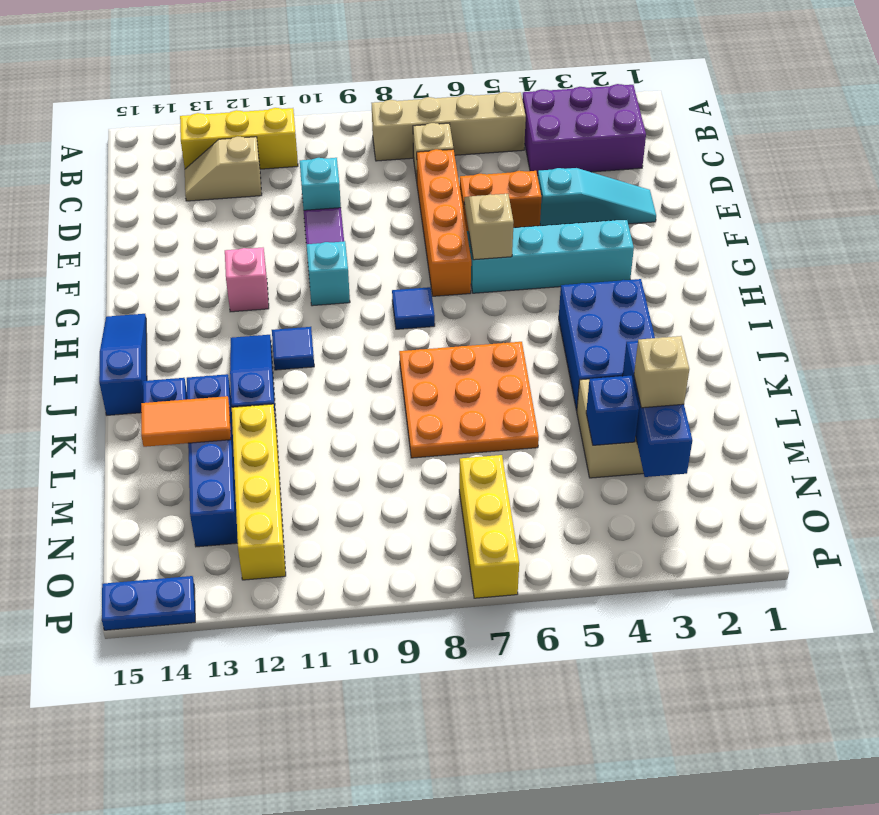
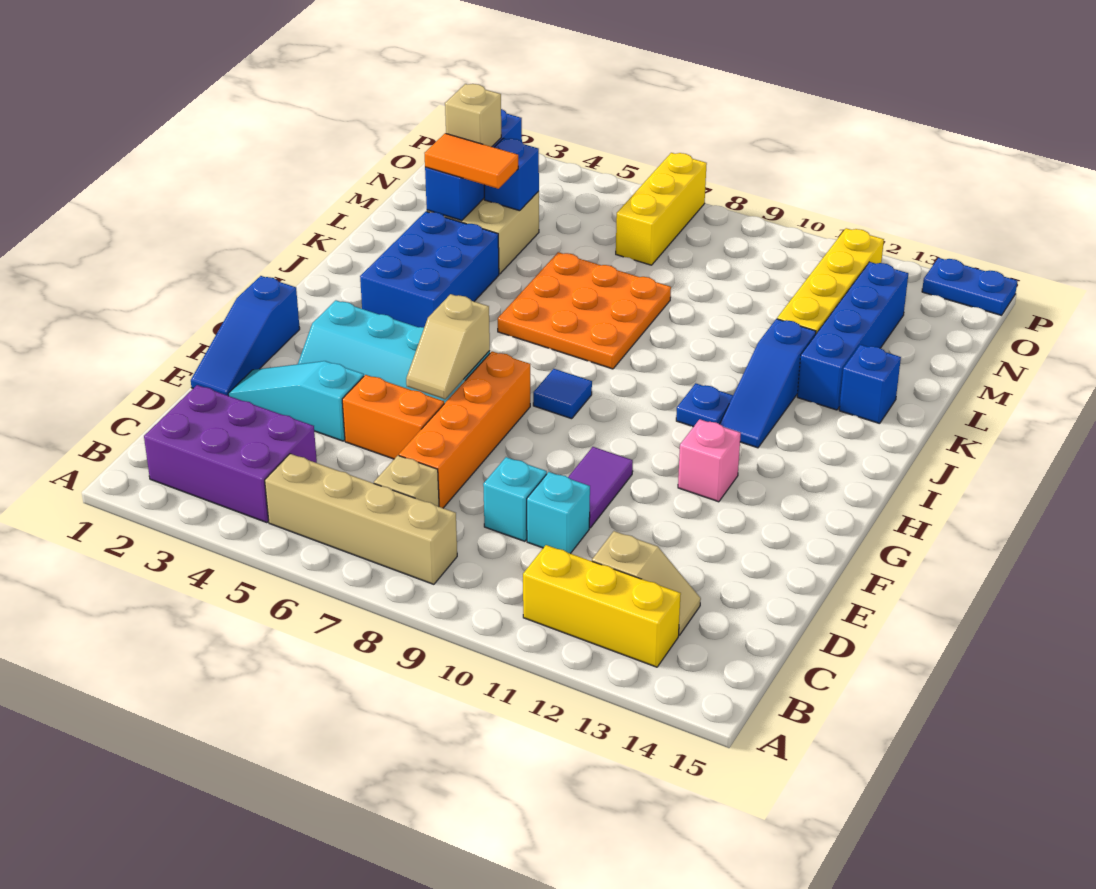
cyan brick G10 level 1 -> cyan brick D9 level 1
blue slope H15:J15 level 1 top J -> blue slope E1:G1 level 1 top G
blue tile I11 level 1 -> blue plate I11 level 1
orange tile L13:L14 level 2 -> orange tile L3:L4 level 3

